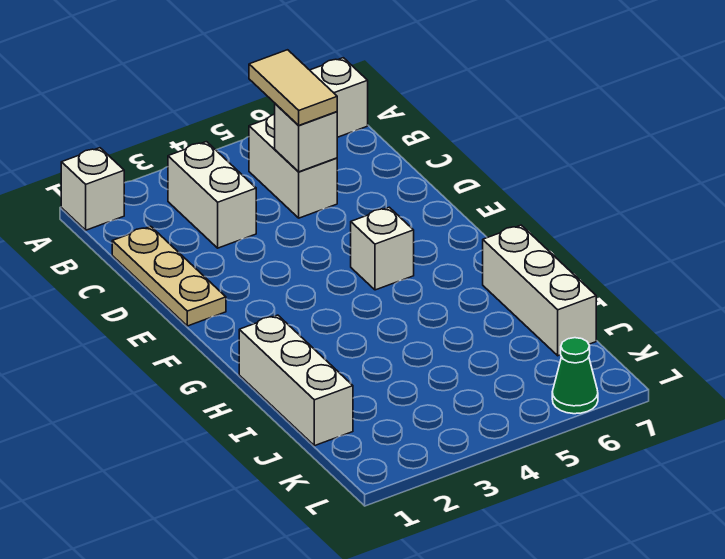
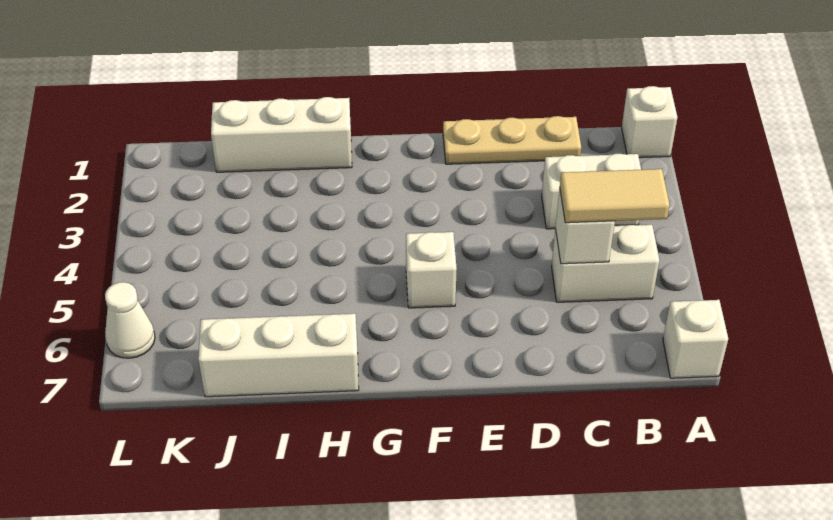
green cone L6 level 1 -> white cone L6 level 1

